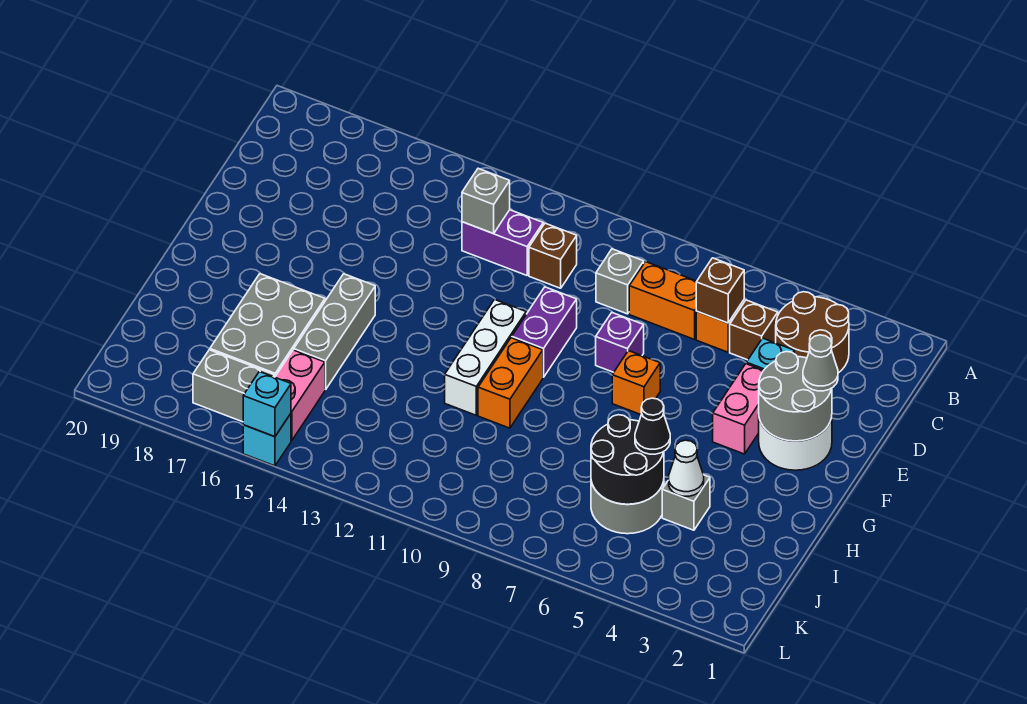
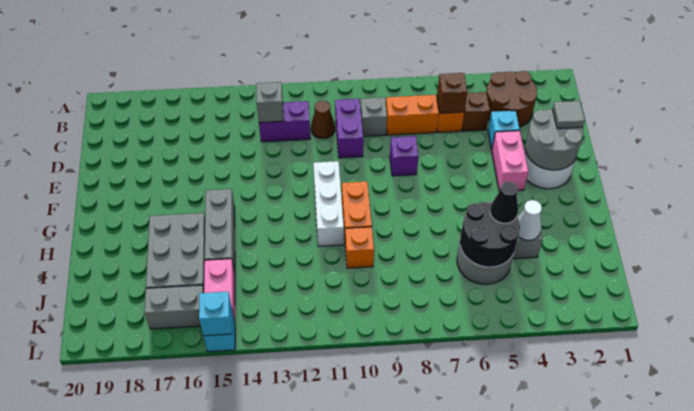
brown brick C11 level 1 -> brown cone C11 level 1
grey cone E2 level 3 -> grey tile E2 level 3
purple brick E10:F10 level 1 -> purple brick C10:D10 level 1
orange brick F7 level 1 -> orange brick I10 level 1

